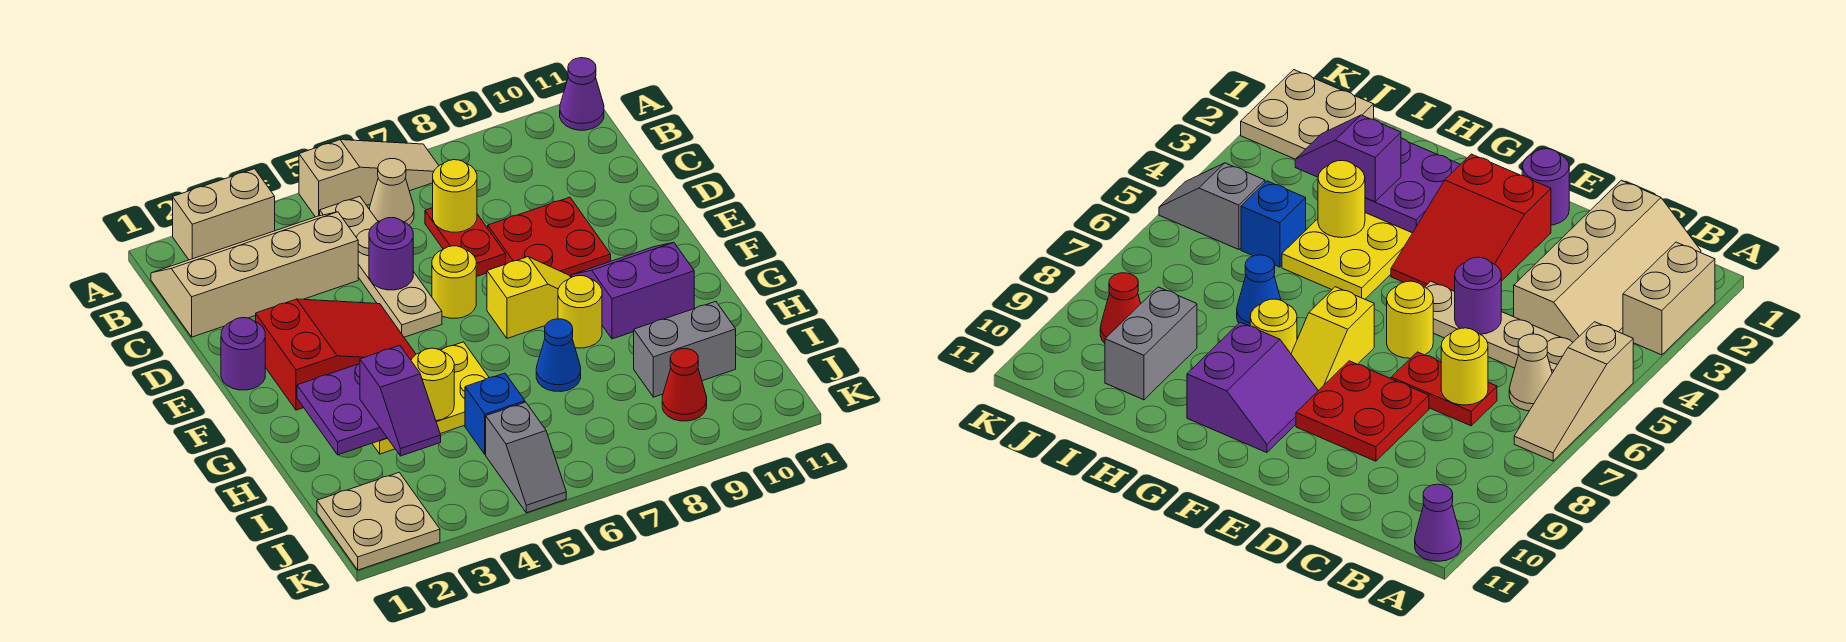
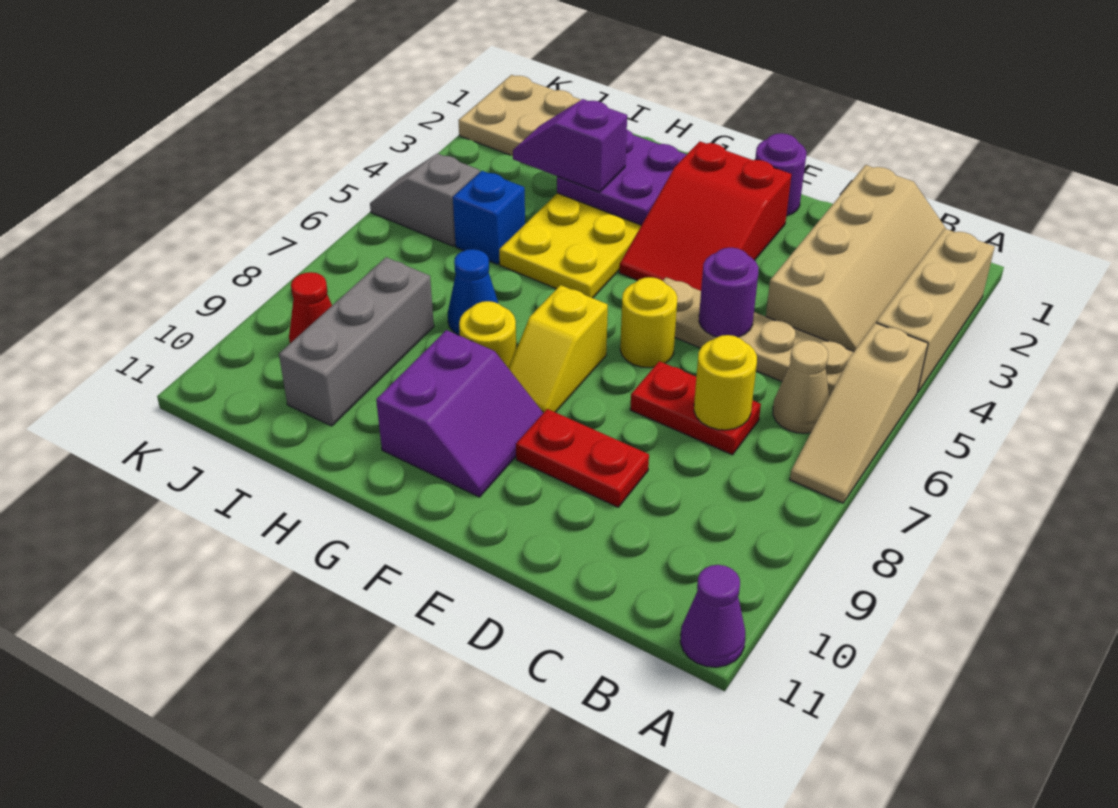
tan brick A2:A3 level 1 -> tan brick A2:A4 level 1
red plate D8:E9 level 1 -> red plate D9:E9 level 1
yellow round brick H4 level 2 -> none
grey brick I9:I10 level 1 -> grey brick I8:I10 level 1

